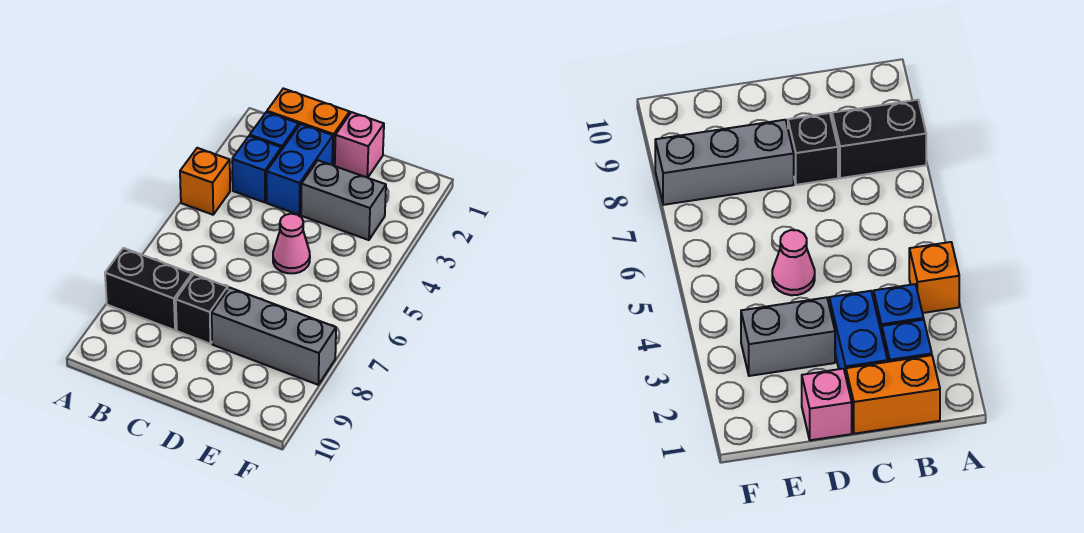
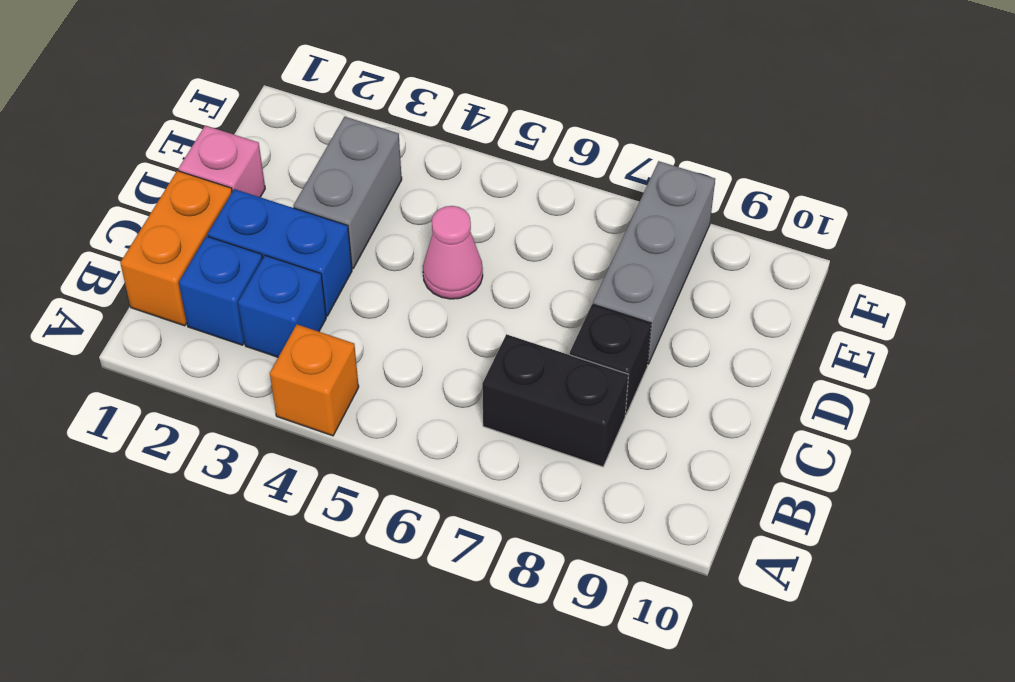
black brick A8:B8 level 1 -> black brick B7:B8 level 1

